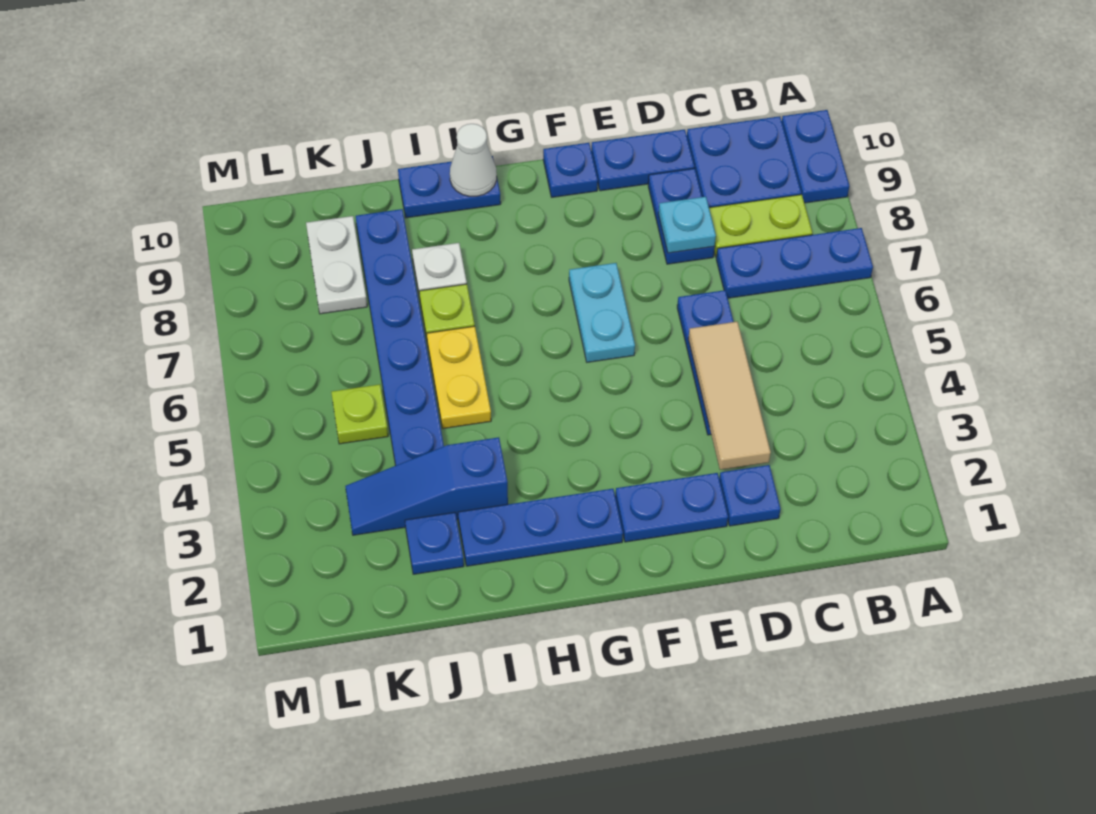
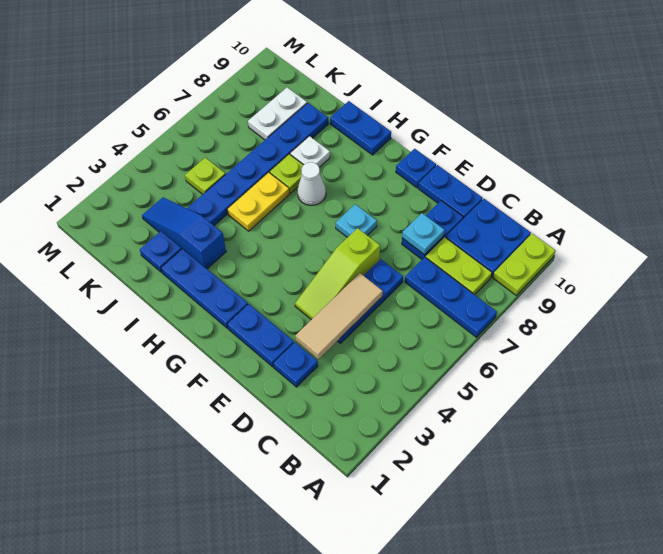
blue plate A9:A10 level 1 -> lime plate A9:A10 level 1
none -> lime slope E4:E6 level 1 top 6
cyan plate F6:F7 level 1 -> cyan plate F7 level 1
white cone H10 level 2 -> white cone H7 level 1

